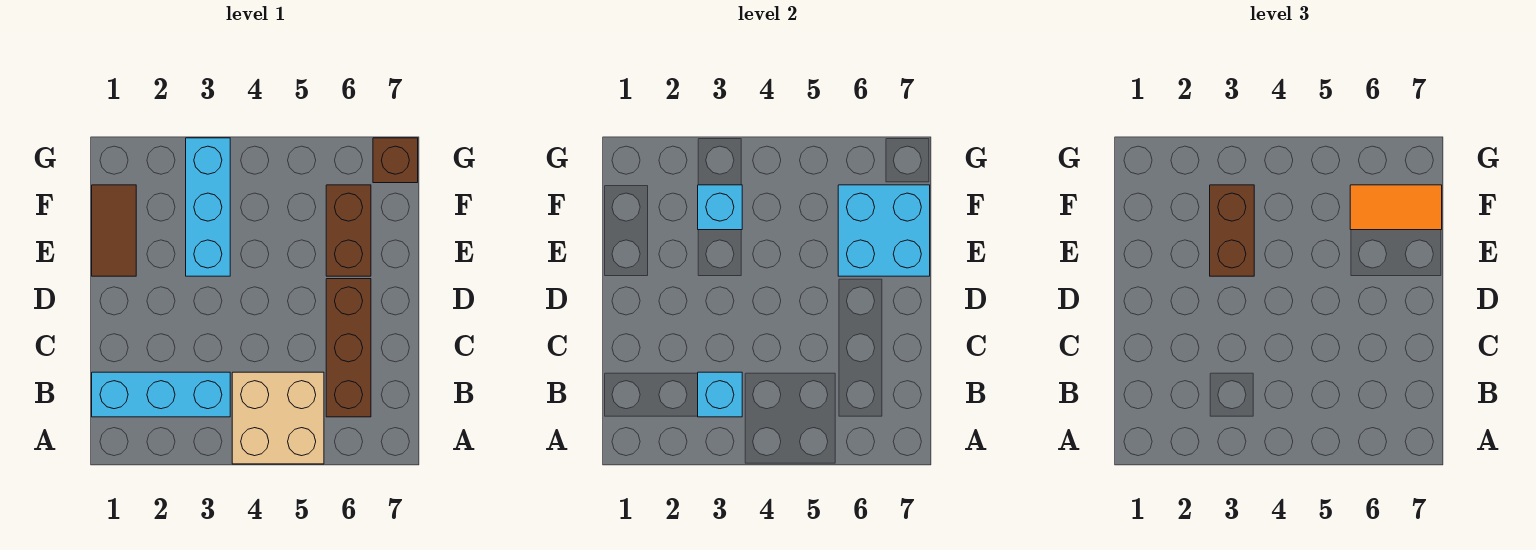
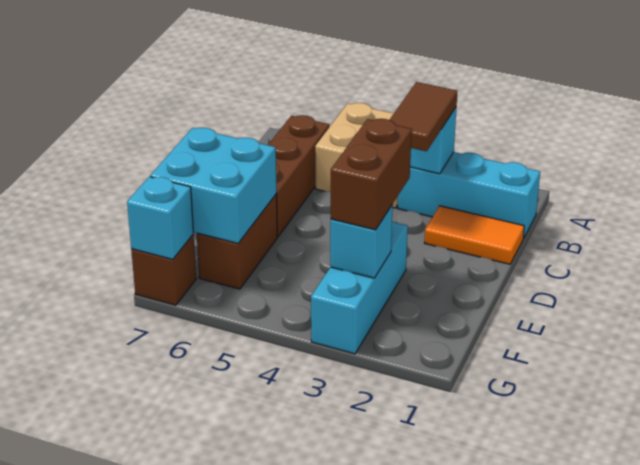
brown tile E1:F1 level 1 -> brown tile B3:C3 level 3
orange tile F6:F7 level 3 -> orange tile C1:C2 level 1
none -> cyan brick G7 level 2

